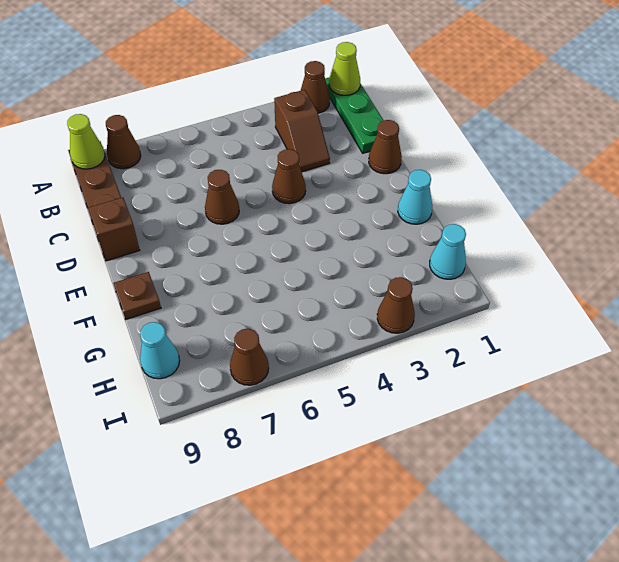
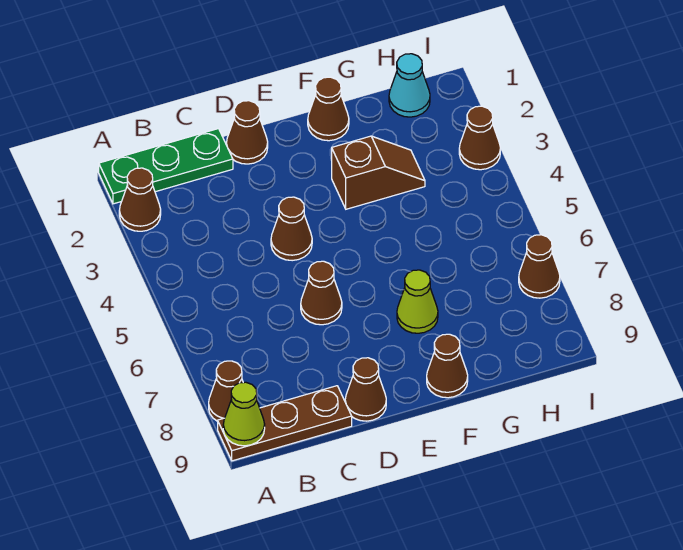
lime cone A1 level 2 -> lime cone F7 level 1
brown slope B3:C3 level 1 top B -> brown slope F3:G3 level 1 top F
brown brick D9 level 1 -> brown cone D9 level 1
cyan cone F1 level 1 -> brown cone F1 level 1
brown plate F9 level 1 -> brown cone F9 level 1
cyan cone H9 level 1 -> none

